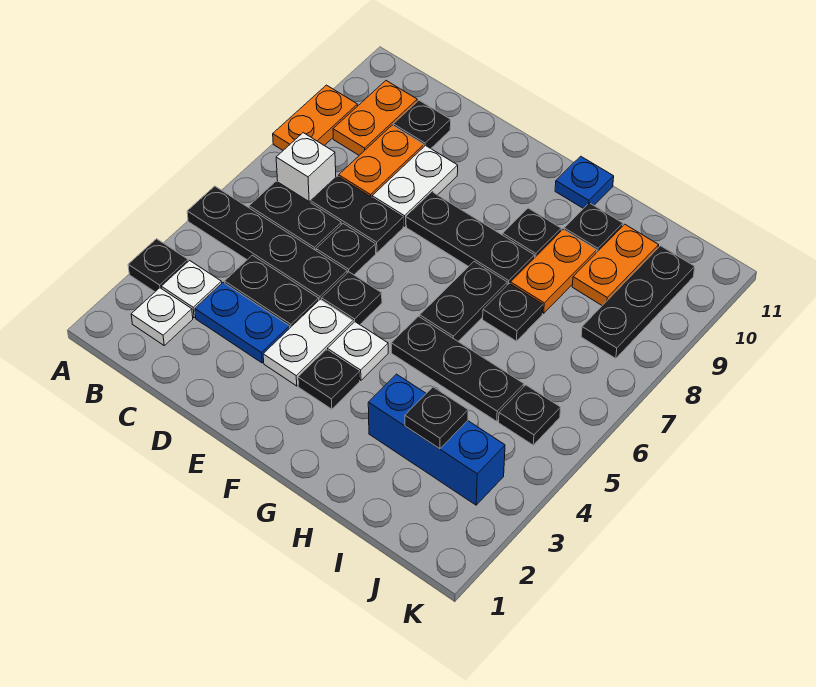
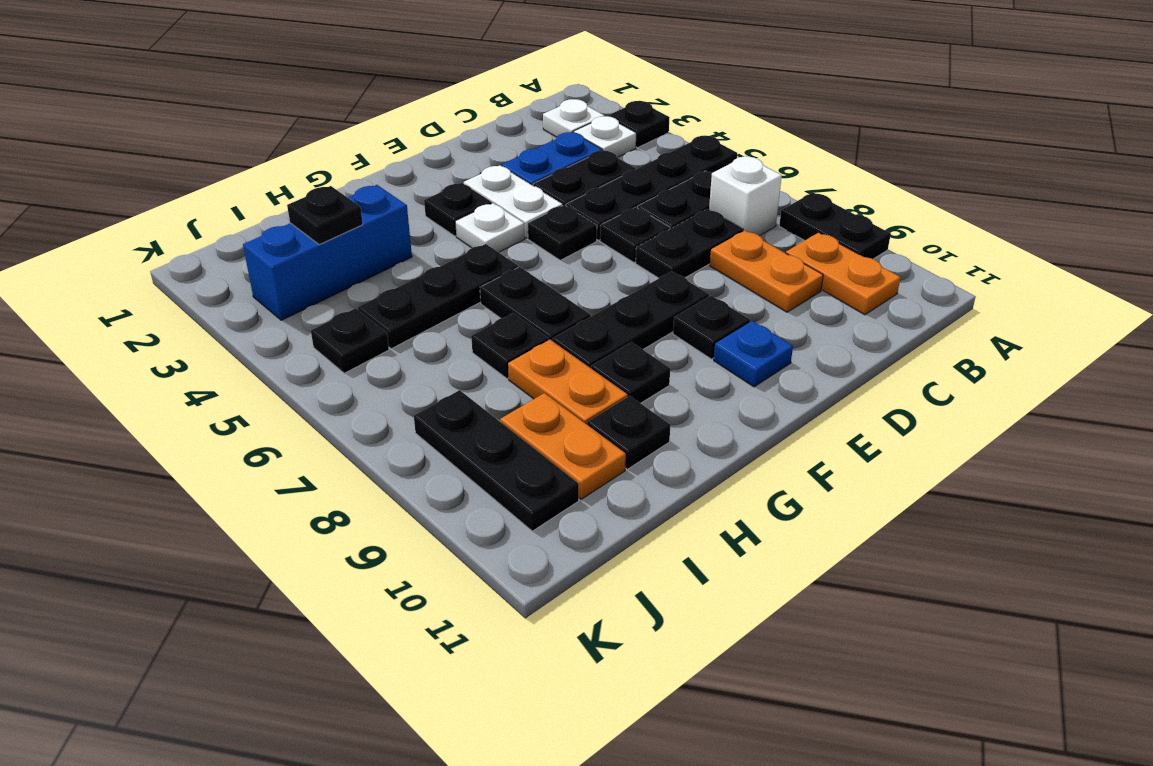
orange plate A8:A9 level 1 -> black plate A8:A9 level 1
black plate C10 level 1 -> black plate E9 level 1
white plate D8:D9 level 1 -> none
blue plate G11 level 1 -> blue plate E10 level 1

